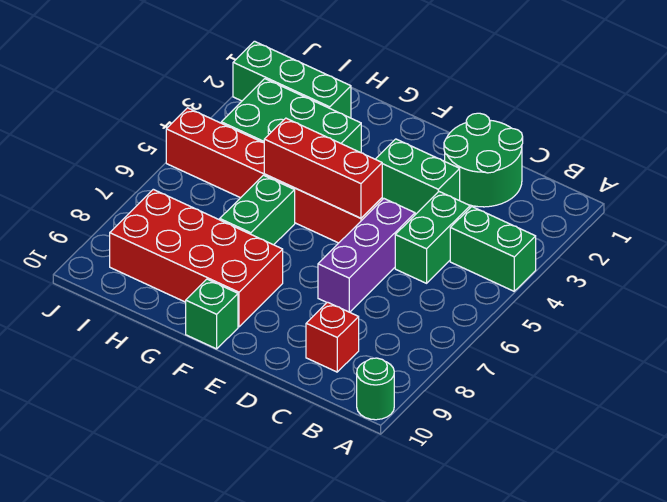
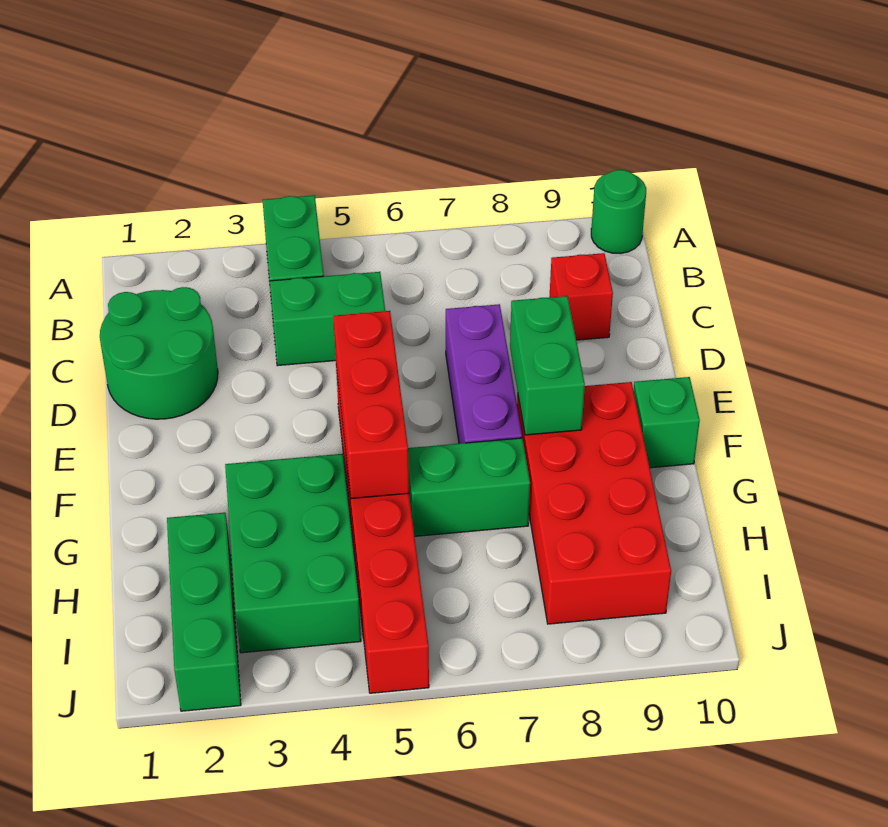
green brick D3:E3 level 1 -> green brick E8:F8 level 2
purple brick D5:D7 level 1 -> purple brick D7:F7 level 1

